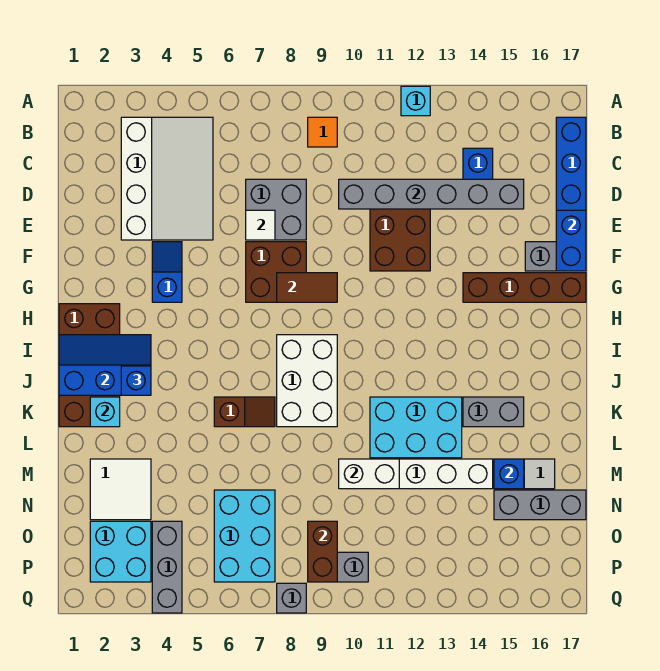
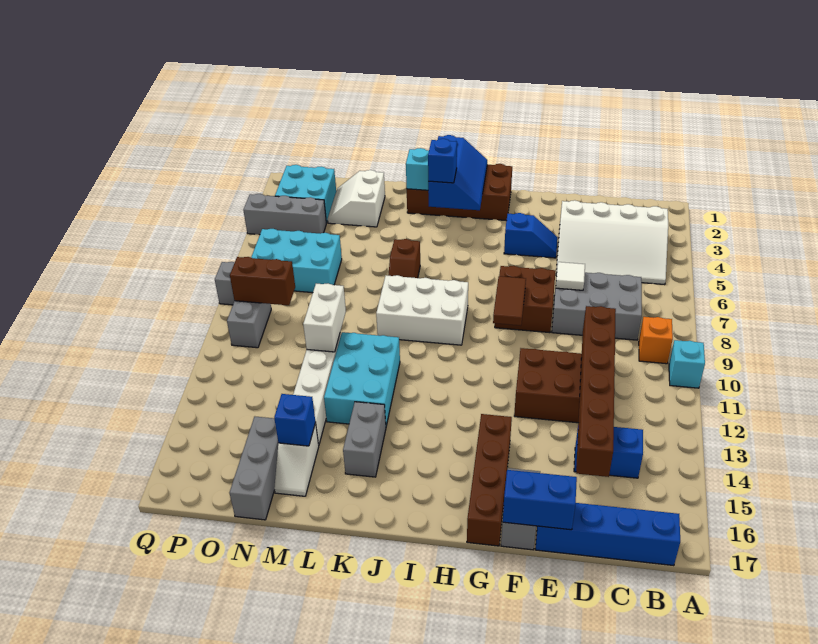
cyan brick A12 level 1 -> cyan brick A10 level 1
orange tile B9 level 1 -> orange brick B9 level 1
grey brick D7:E8 level 1 -> grey brick C7:E8 level 1
grey brick D10:D15 level 2 -> brown brick D10:D15 level 2
white tile M2:N3 level 1 -> white slope M2:N3 level 1 top M

